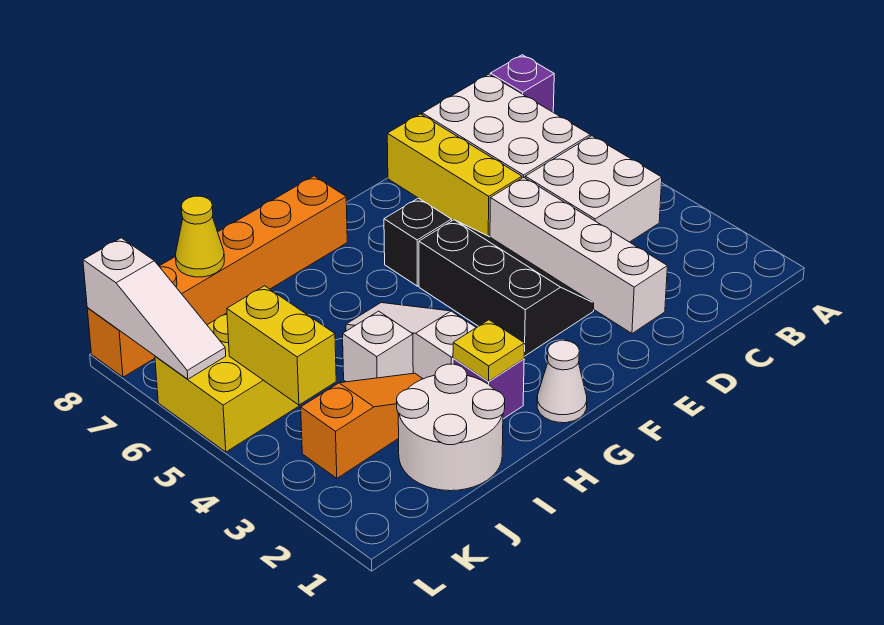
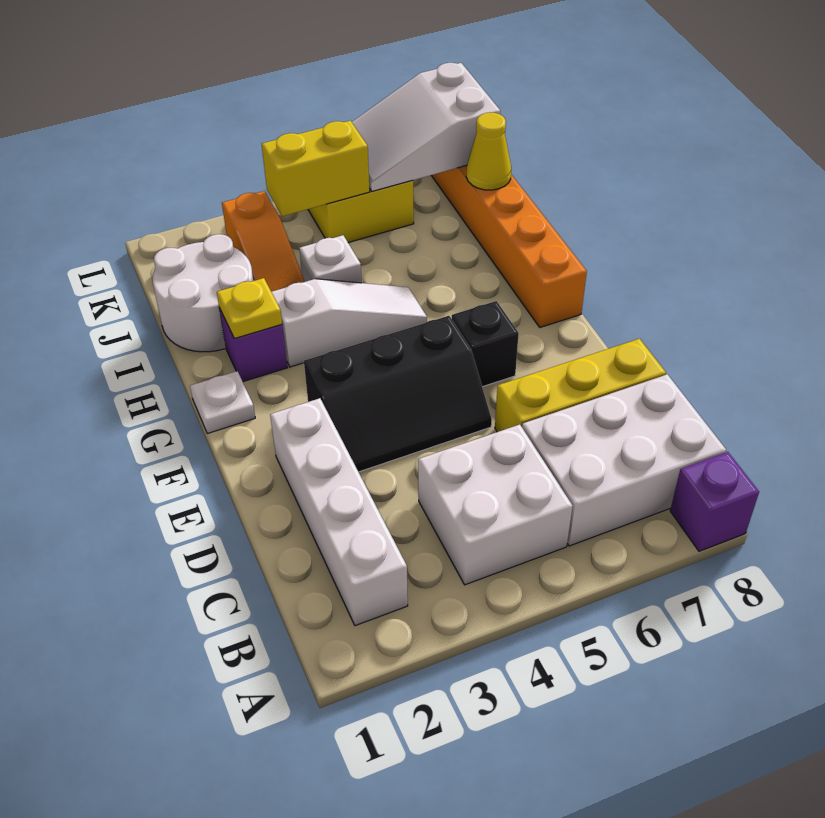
white brick D2:D5 level 1 -> white brick B2:E2 level 1
white cone G1 level 1 -> white plate G1 level 1
white slope L6:L8 level 2 top 8 -> white slope K6:L8 level 2 top 8

